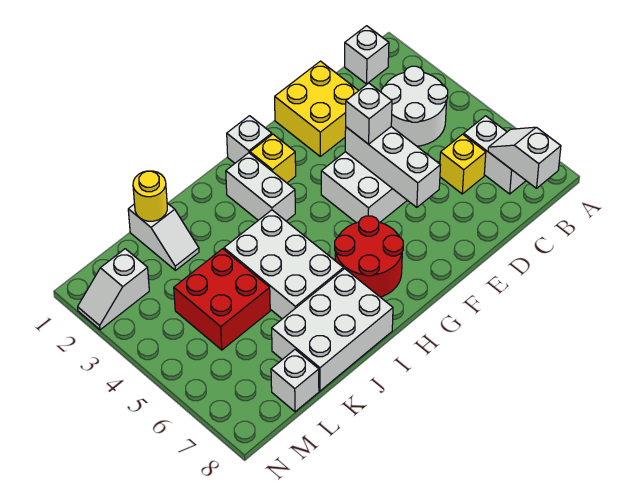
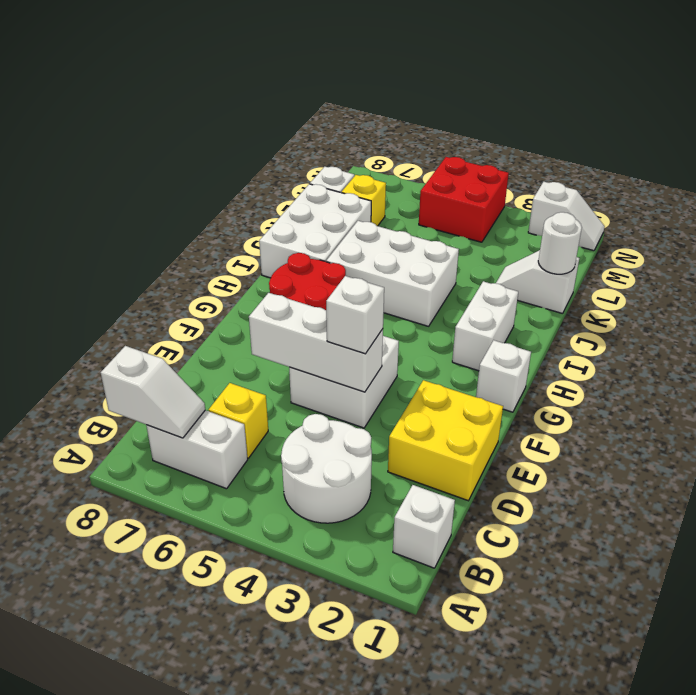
yellow brick G2 level 1 -> yellow brick L7 level 1
white brick H2:H3 level 1 -> white brick H2:I2 level 1
yellow round brick K1 level 2 -> white round brick K1 level 2
red brick K4:L5 level 1 -> red brick M4:N5 level 1
white slope M2:N2 level 1 top M -> white slope N1:N2 level 1 top 2

